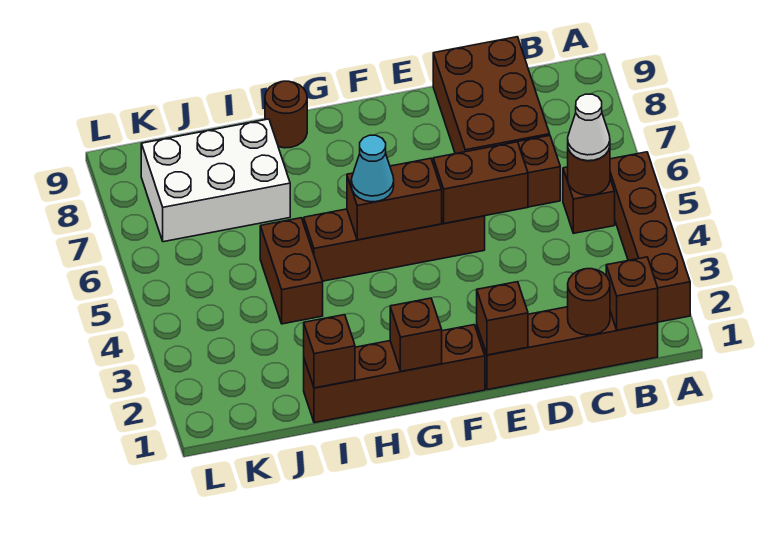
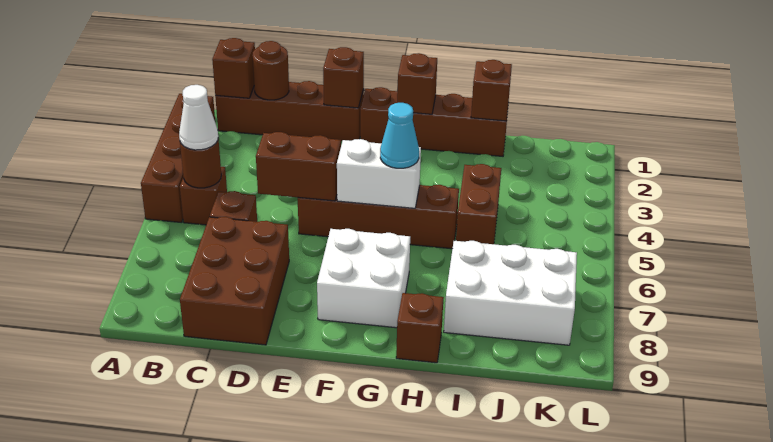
brown brick F5:G5 level 2 -> white brick F5:G5 level 2
none -> white brick F7:G8 level 1
brown round brick H9 level 1 -> brown brick H9 level 1

